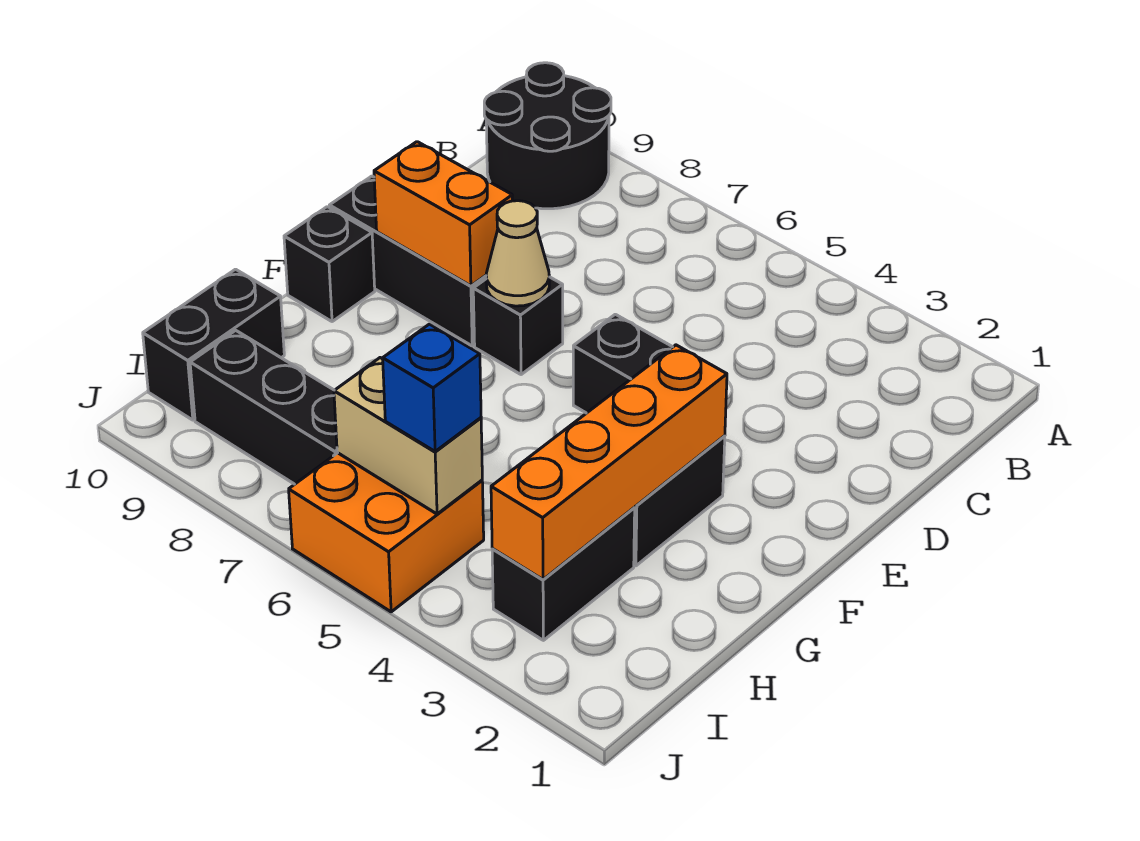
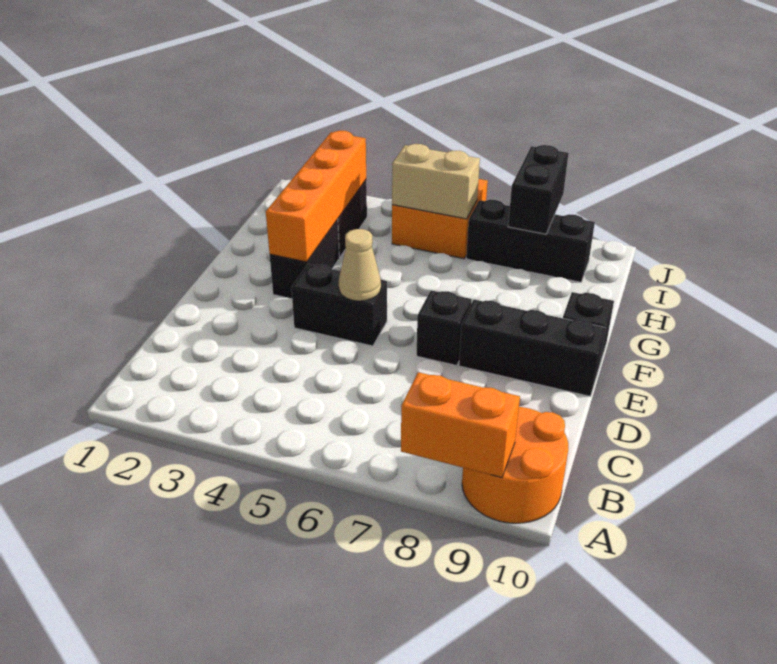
black round brick A9:B10 level 1 -> orange round brick A9:B10 level 1
tan cone E7 level 2 -> tan cone E5 level 2
orange brick E8:E9 level 2 -> orange brick A8:A9 level 2
black brick H10:I10 level 1 -> black brick I8:J8 level 2
blue brick I5 level 3 -> none

